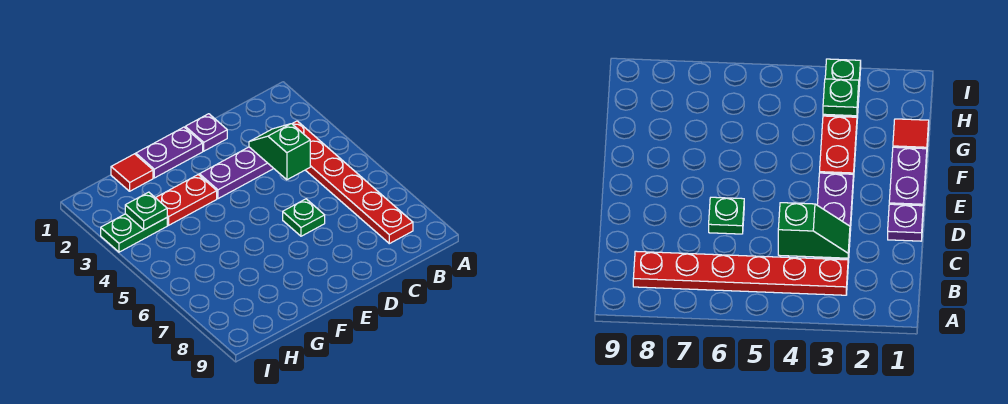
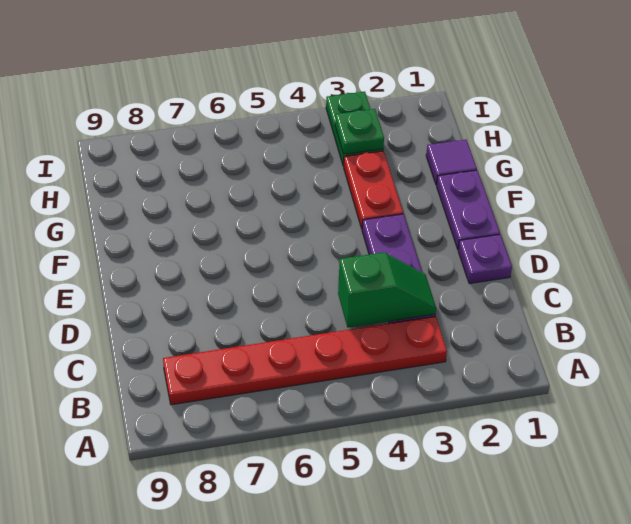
green plate D6 level 1 -> none
red tile G1 level 1 -> purple tile G1 level 1

